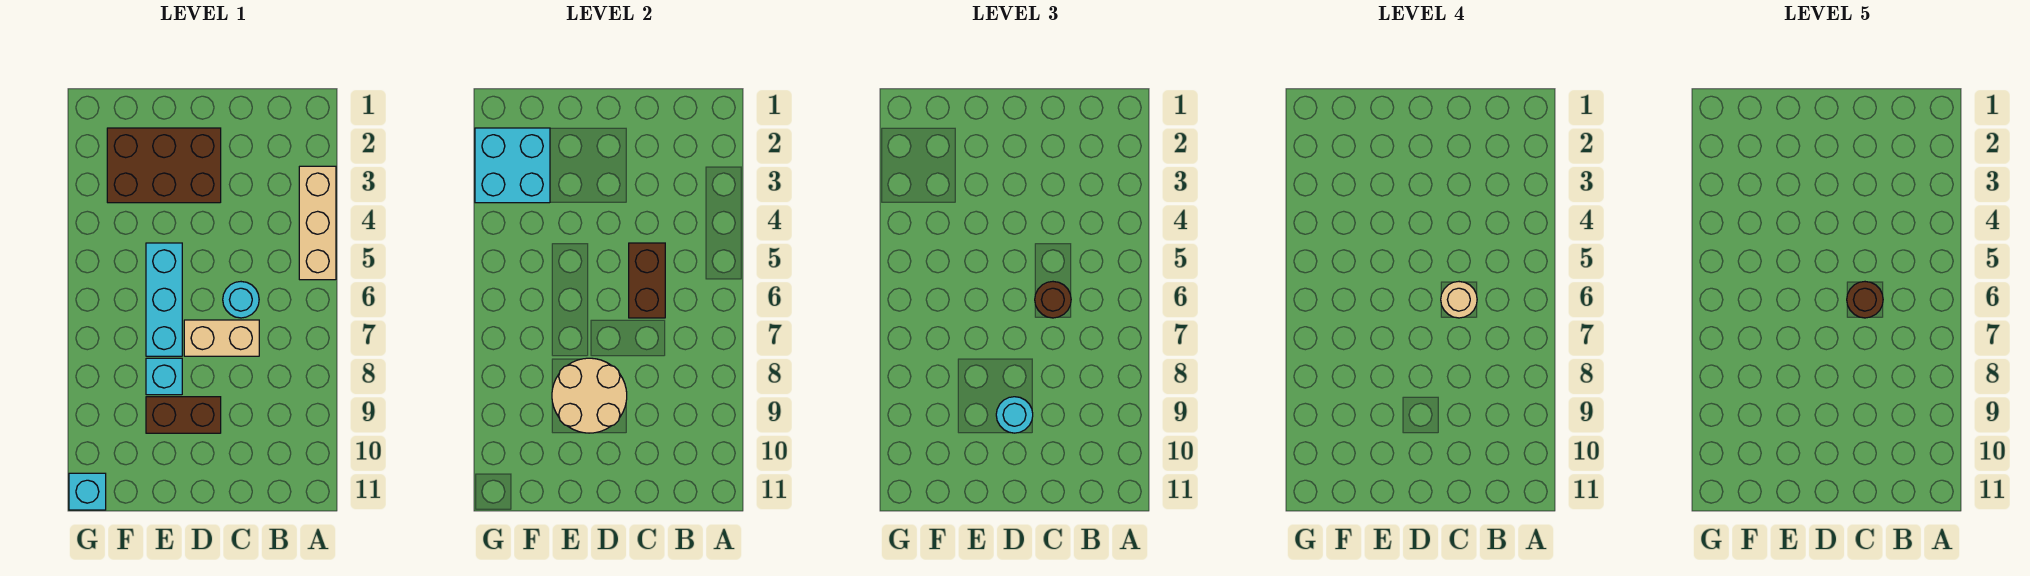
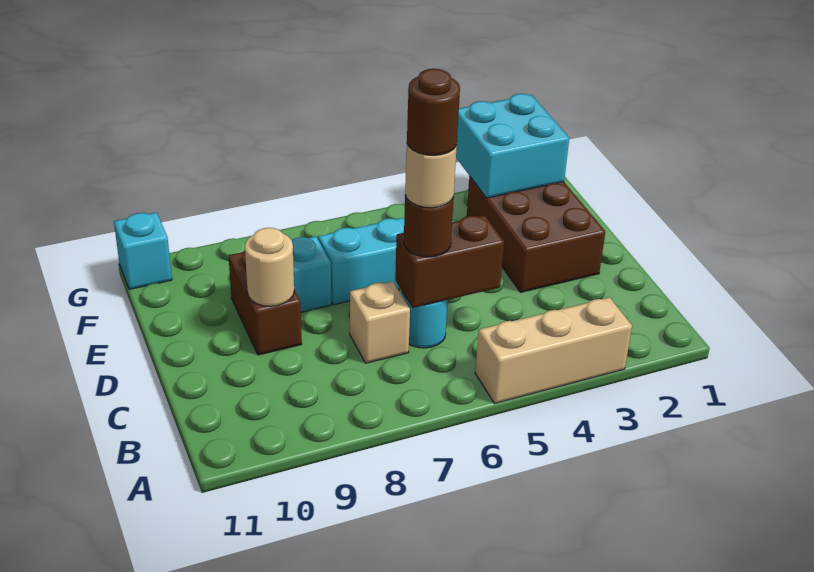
tan brick C7:D7 level 1 -> tan brick C7 level 1
tan round brick D8:E9 level 2 -> tan round brick D9 level 2
cyan round brick D9 level 3 -> none

